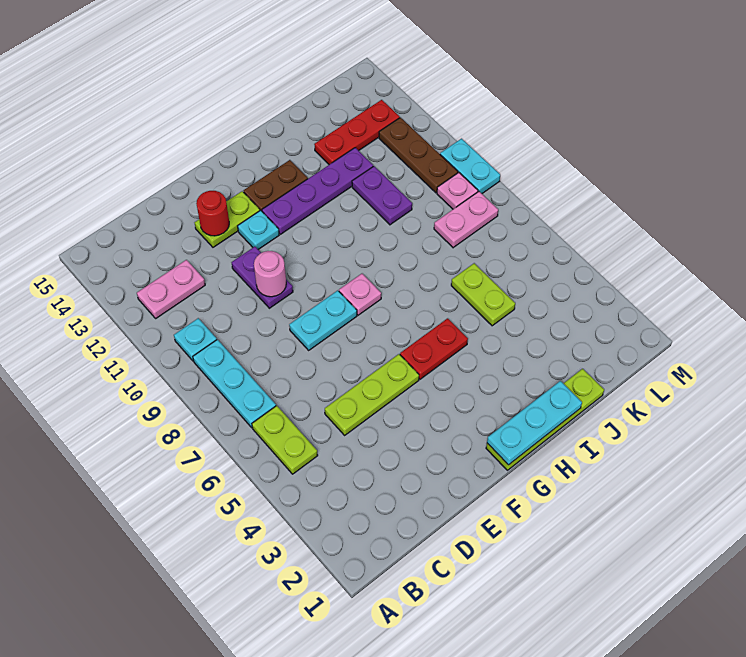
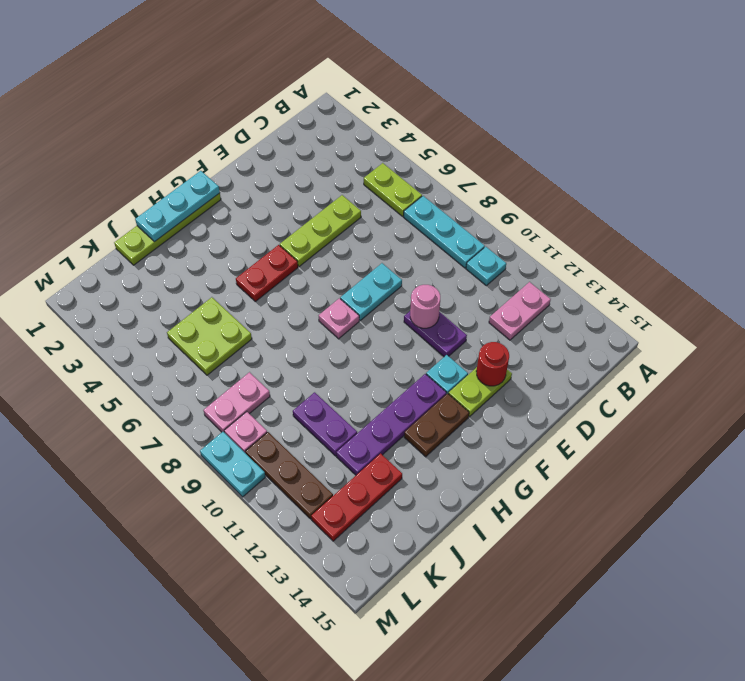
lime plate J5:J6 level 1 -> lime plate J5:K6 level 1

